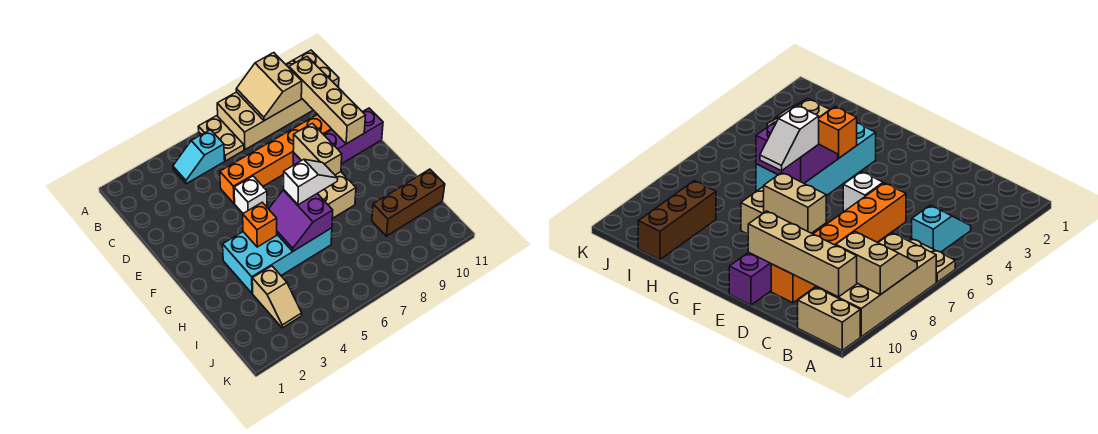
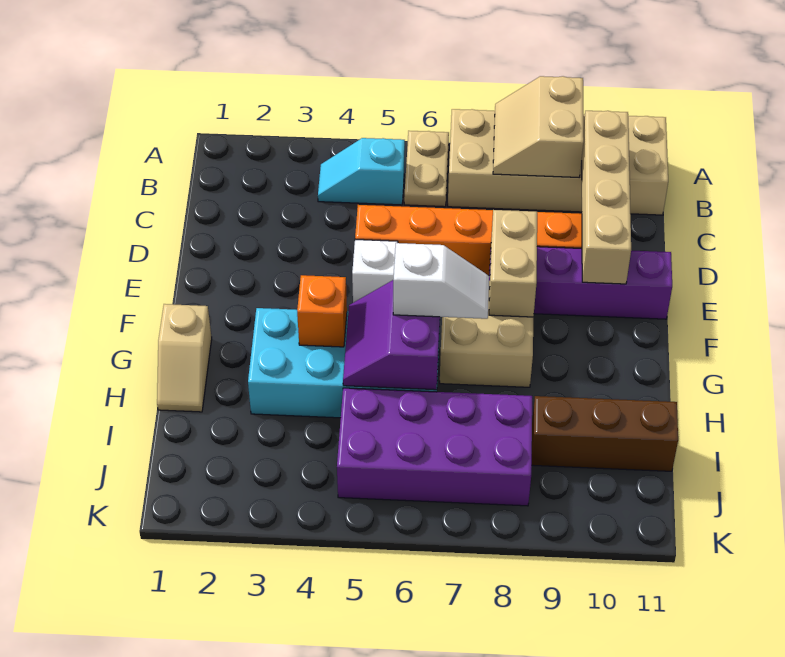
tan slope I3:J3 level 1 top I -> tan slope G1:H1 level 1 top G
none -> purple brick I5:J8 level 1

